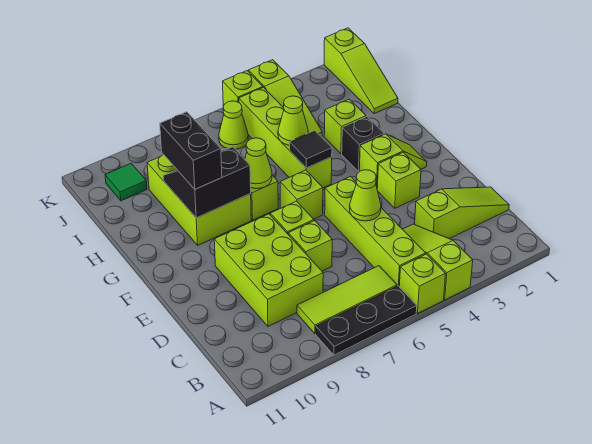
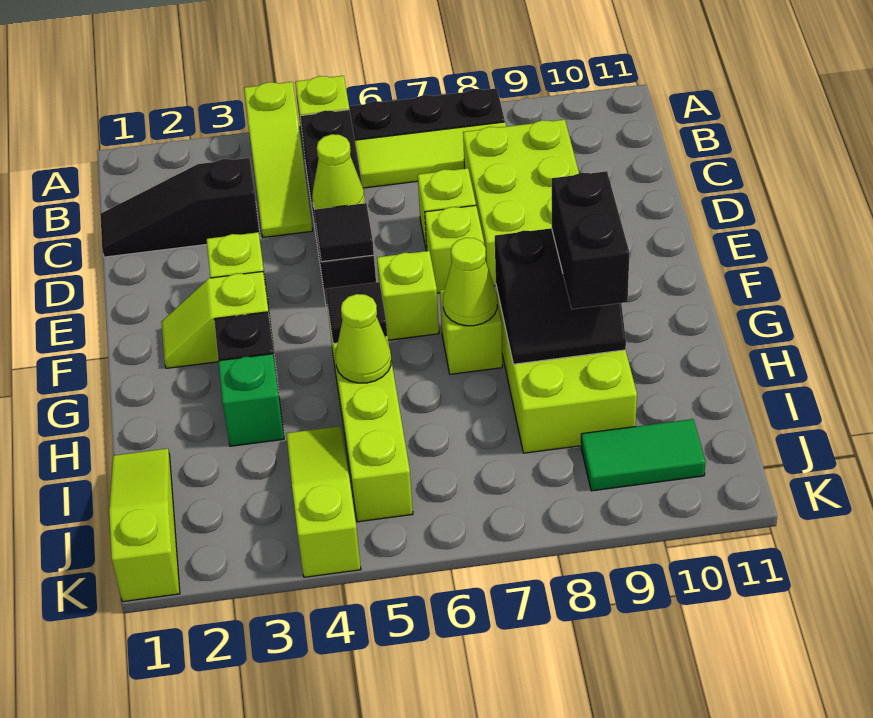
lime brick B5:E5 level 1 -> black brick B5:E5 level 1
lime slope C1:C3 level 1 top 3 -> black slope C1:C3 level 1 top 3
none -> black tile E5 level 2
lime brick H3 level 1 -> green brick H3 level 1
lime cone J6 level 1 -> none
green tile J10 level 1 -> green tile J9:J10 level 1
lime brick K5 level 1 -> none

